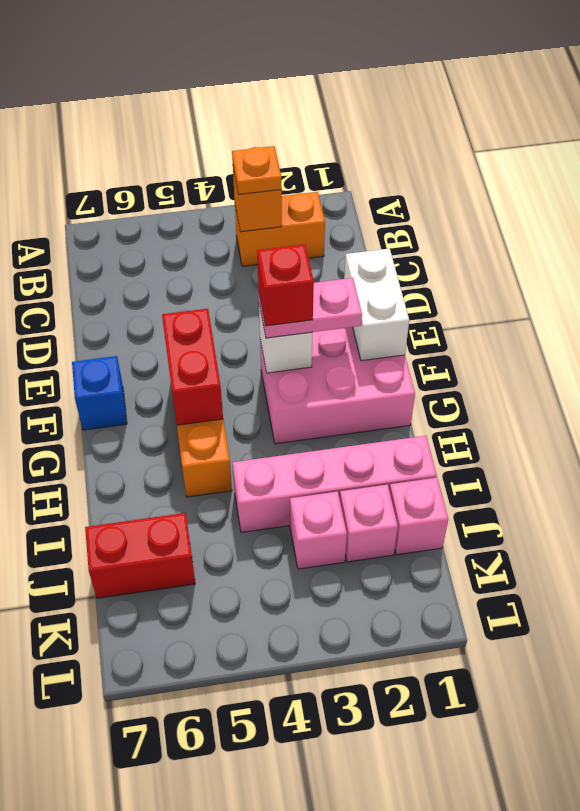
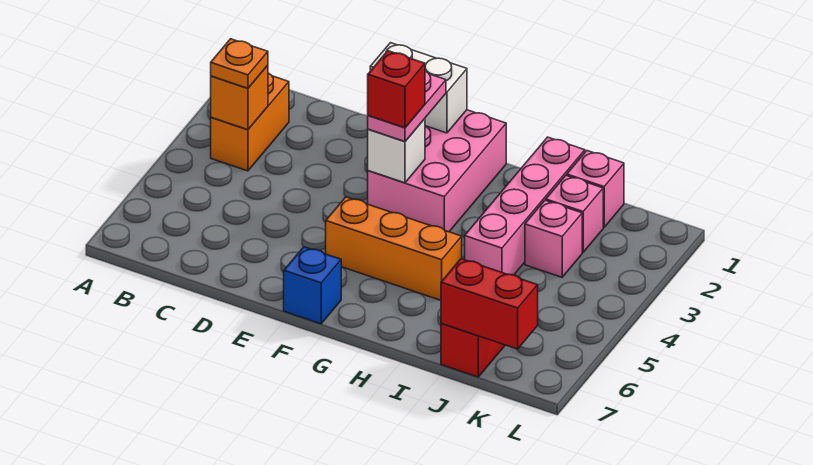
red brick F5:G5 level 2 -> red brick J7:K7 level 2

